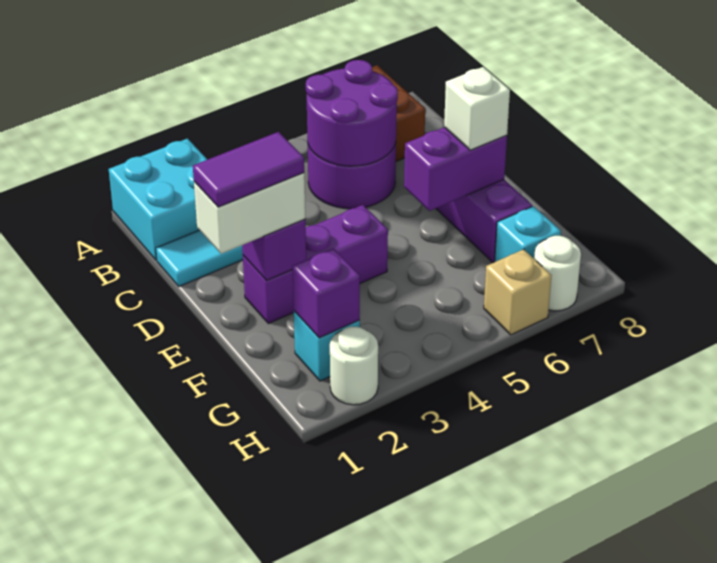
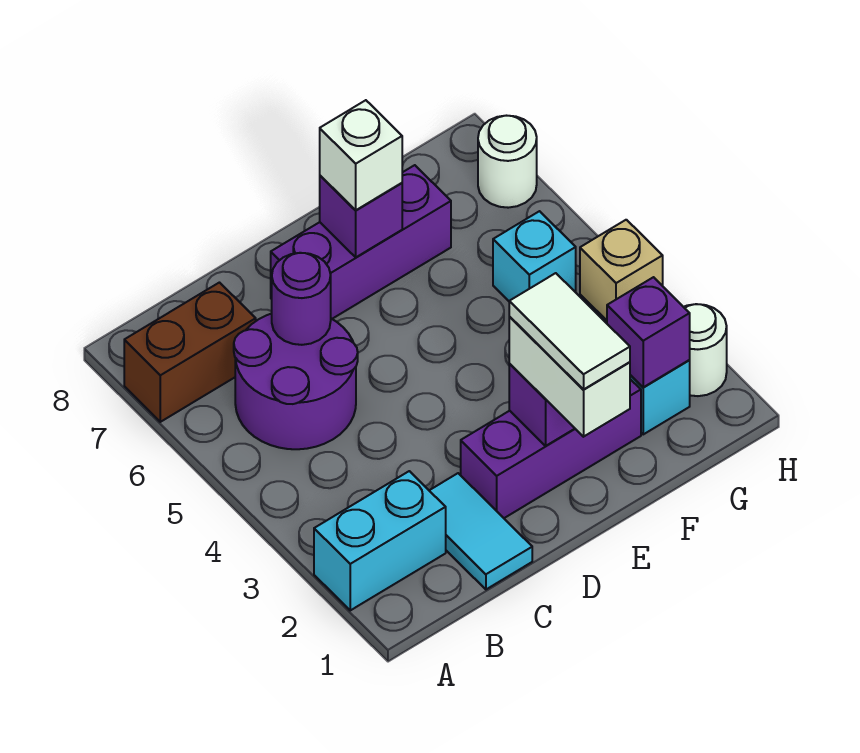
cyan brick A1:B2 level 1 -> cyan brick A2:B2 level 1
purple round brick B5:C6 level 2 -> purple round brick C6 level 2
purple tile E1:E2 level 4 -> white tile E1:E2 level 4
purple brick E2:E4 level 1 -> purple brick D2:F2 level 1
purple brick E6:E7 level 2 -> purple brick E7 level 2
cyan brick G7 level 1 -> cyan brick G5 level 1
tan brick H6 level 1 -> tan brick H4 level 1

